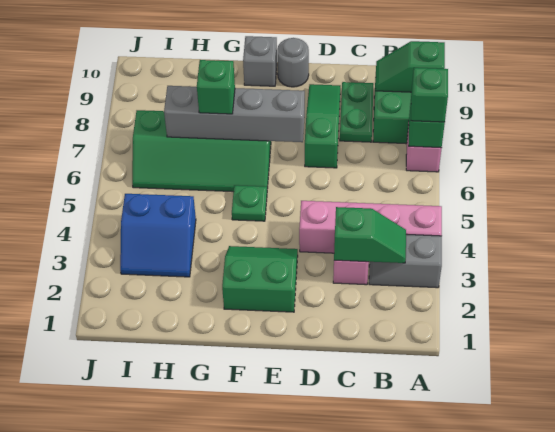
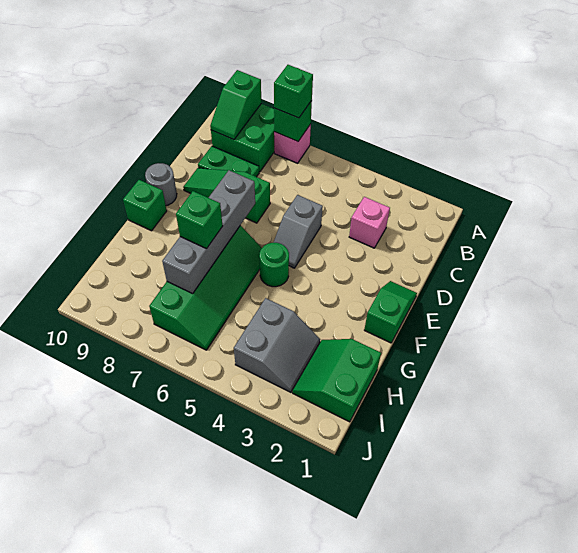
grey slope A3:B3 level 1 top A -> grey slope D5:E5 level 1 top D
pink brick A4:D4 level 1 -> none
green slope B3:C3 level 2 top C -> green slope E1:F1 level 1 top F
green slope E2:F3 level 1 top 2 -> green slope H1:I2 level 1 top 1
green plate F5 level 1 -> green round brick F5 level 1
grey brick F10 level 1 -> green brick F10 level 1
blue slope H3:I4 level 1 top 4 -> grey slope H3:I4 level 1 top 4

